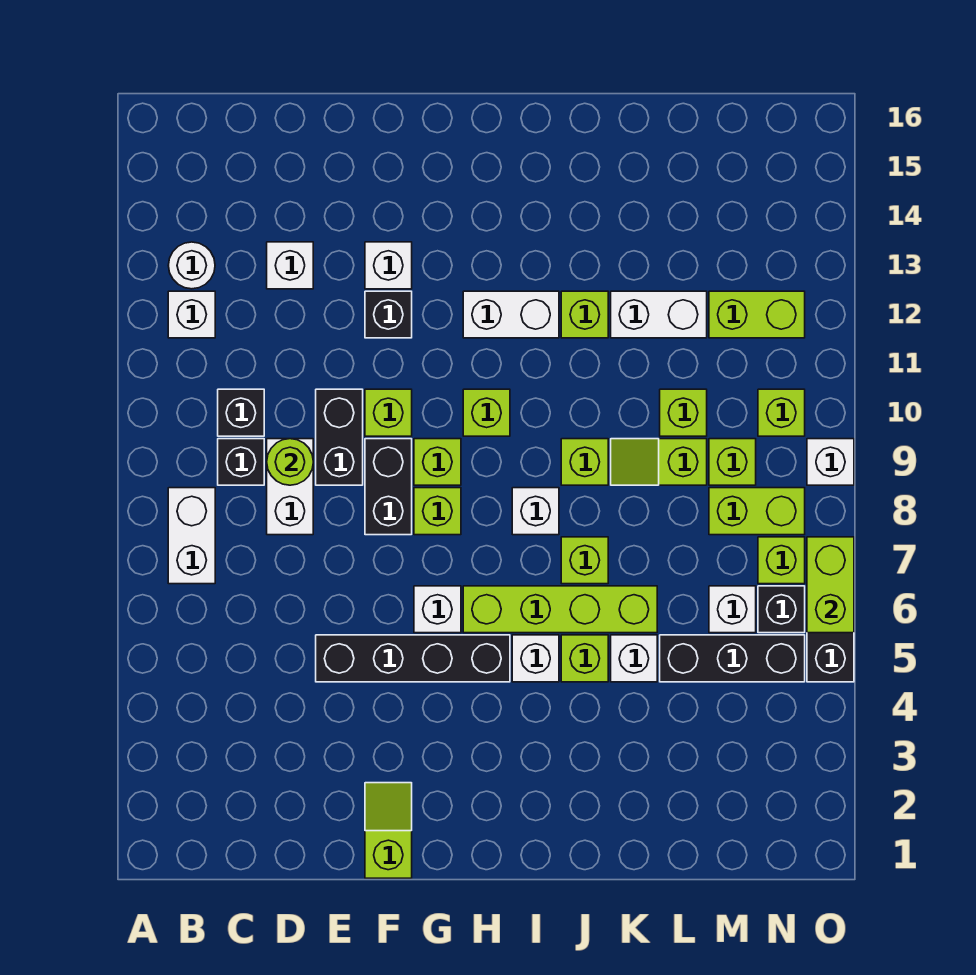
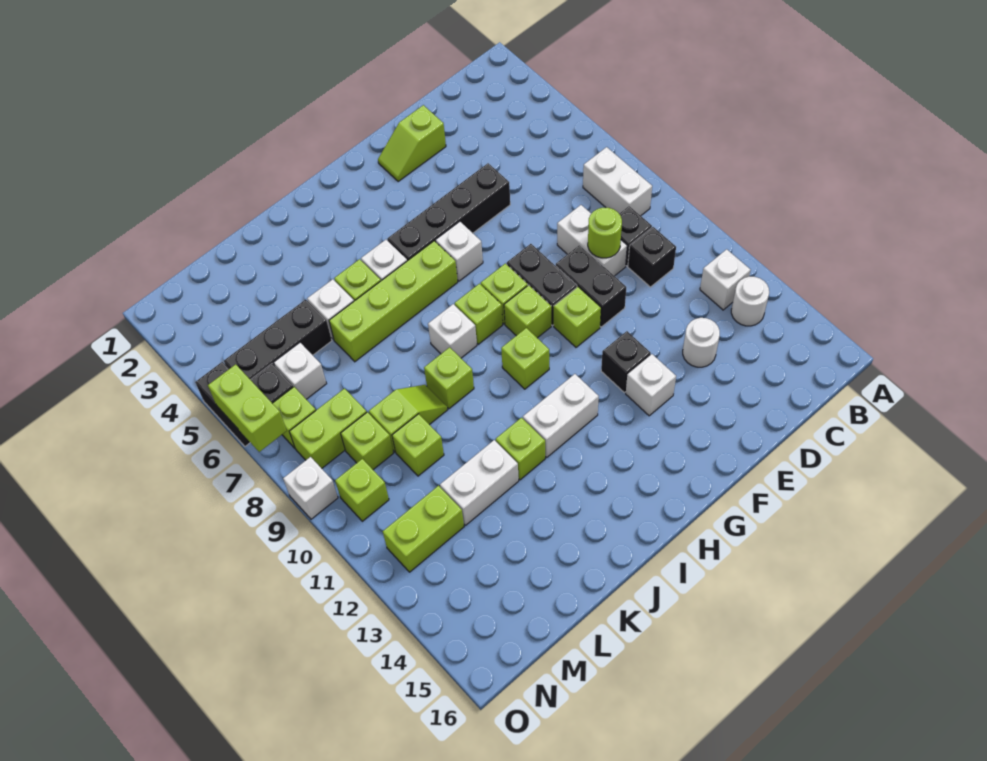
white brick D13 level 1 -> white round brick D13 level 1
lime slope F1:F2 level 1 top 1 -> lime slope E2:F2 level 1 top E
lime brick J7 level 1 -> lime brick H8 level 1

